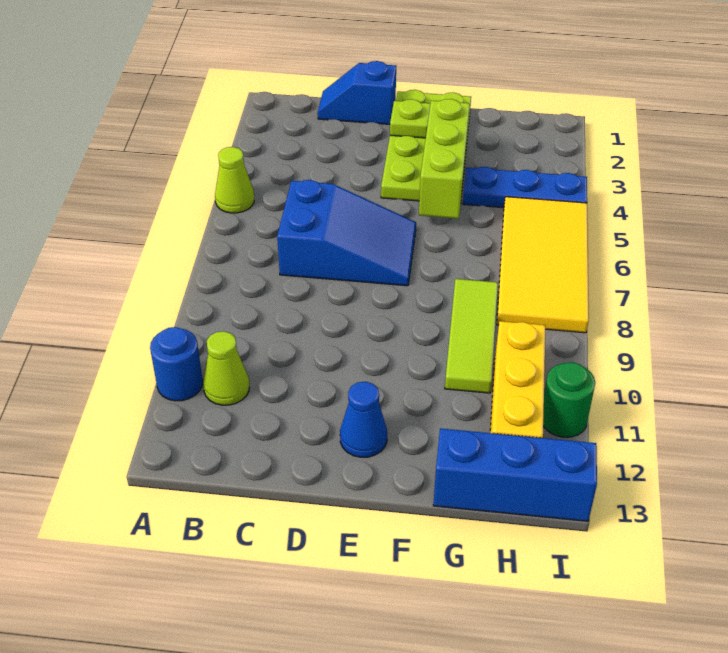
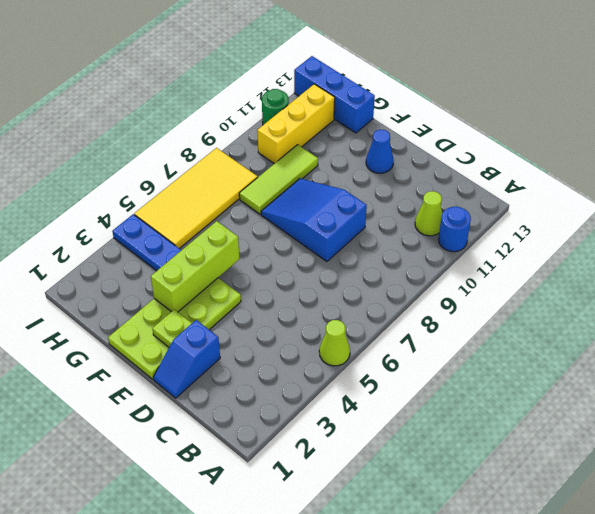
blue slope C1:D1 level 1 top D -> blue slope D1:D2 level 1 top 2
blue slope C6:E7 level 1 top C -> blue slope D8:F9 level 1 top D

